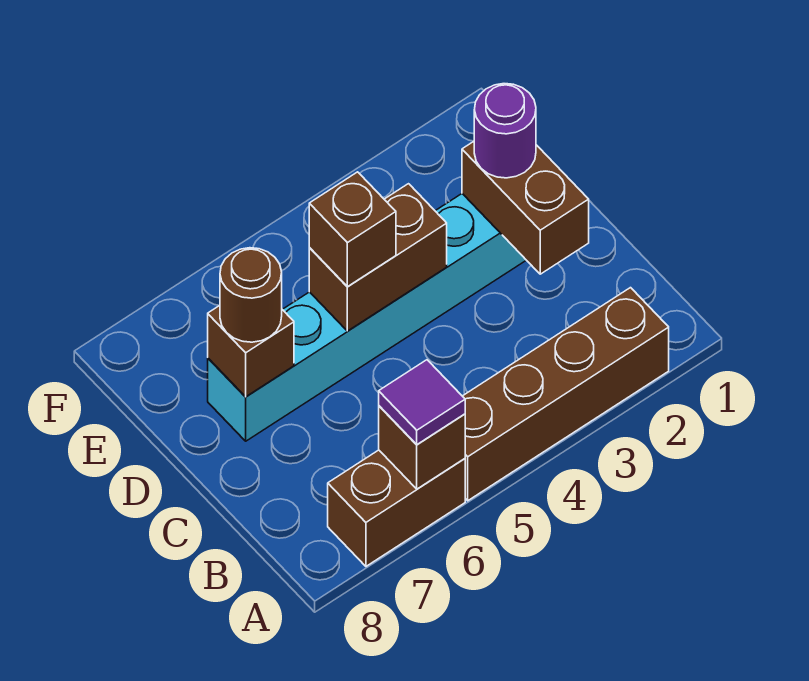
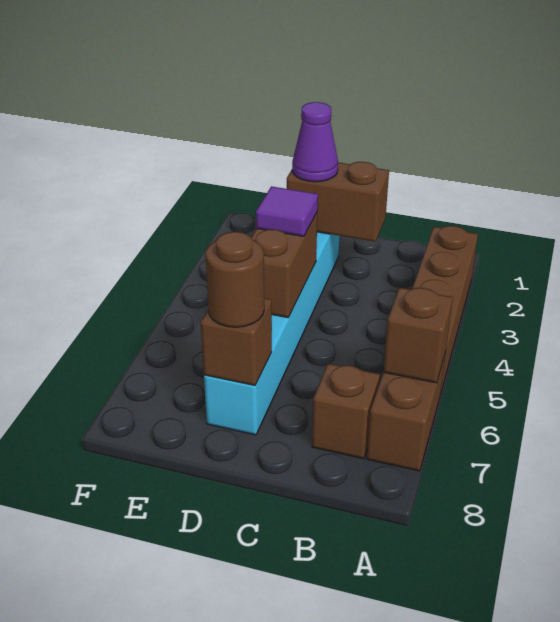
purple tile A6 level 3 -> purple tile D4 level 3
purple round brick D2 level 3 -> purple cone D2 level 3
brown brick D5 level 3 -> brown brick B7 level 1

